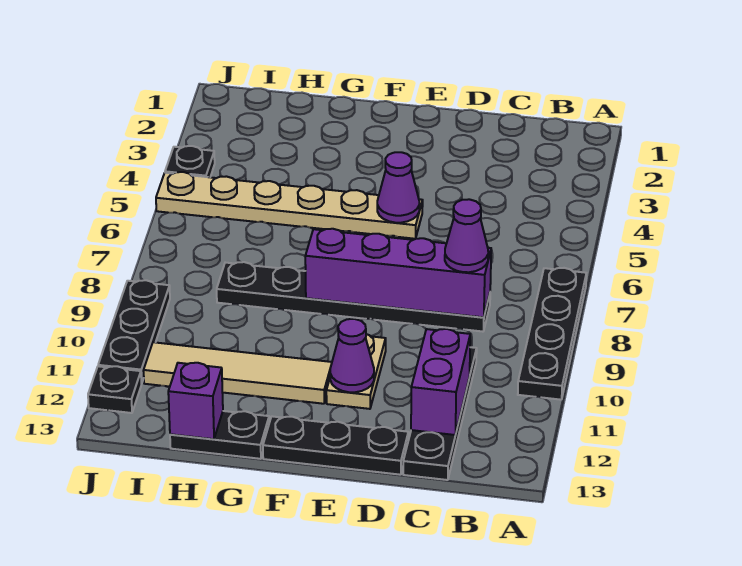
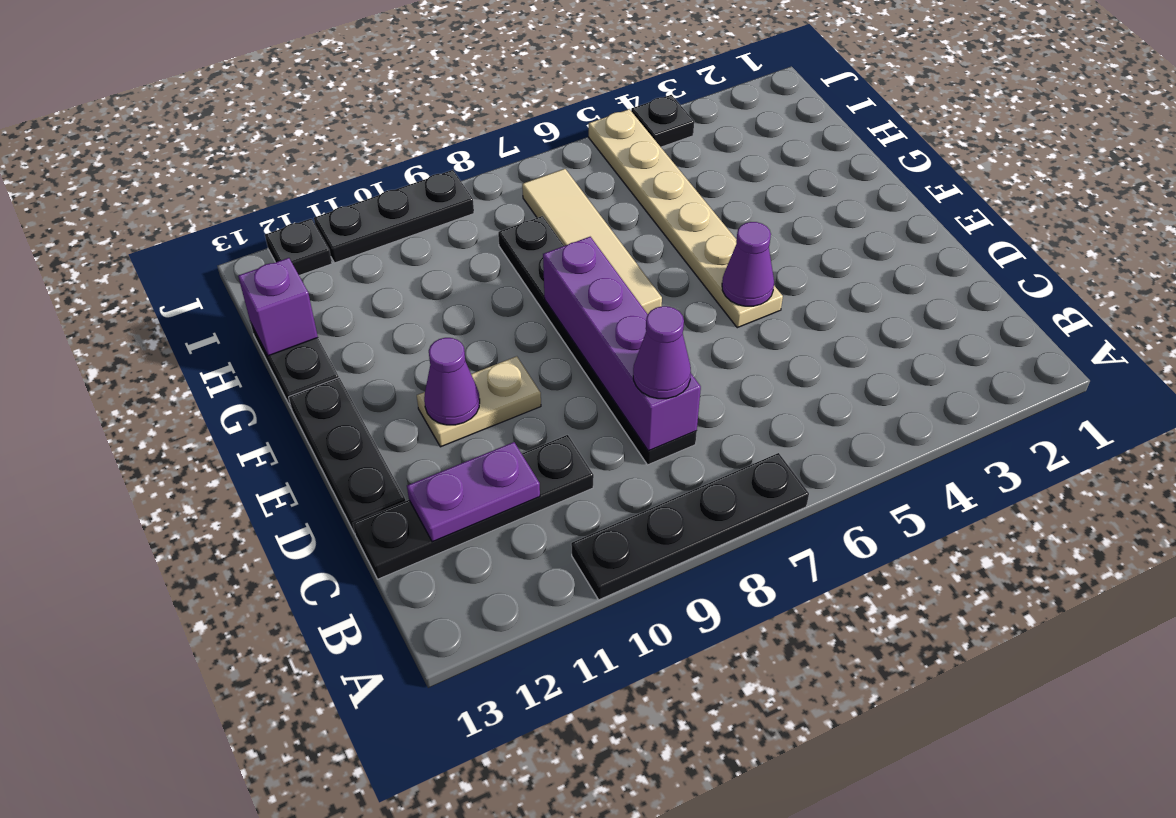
purple brick C11:C12 level 2 -> purple plate C11:C12 level 2
tan tile F11:I11 level 1 -> tan tile F7:I7 level 1

